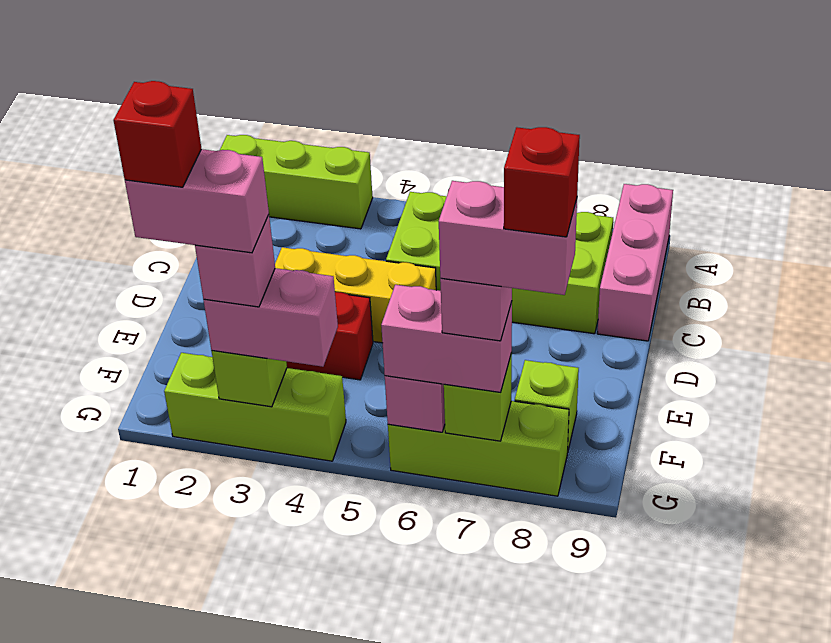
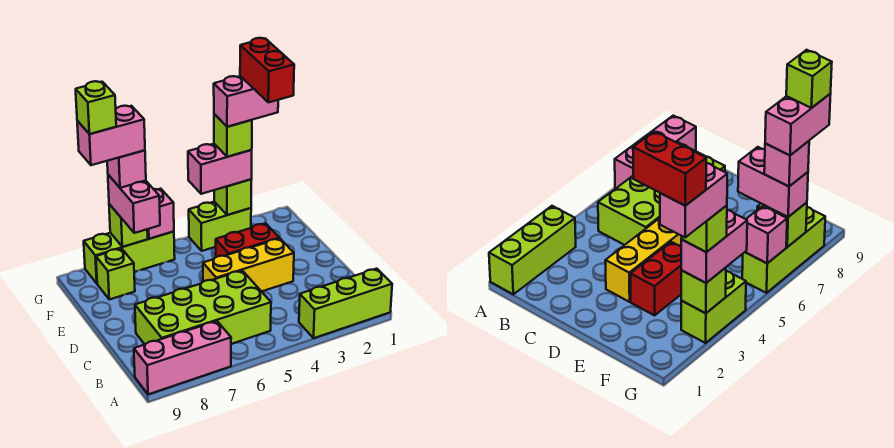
pink brick A9:C9 level 1 -> pink brick A7:A9 level 1
lime brick G2:G4 level 1 -> lime brick G3:G4 level 1
red brick G2 level 6 -> red brick F2:G2 level 6
pink brick G3 level 4 -> lime brick G3 level 4
pink brick G6:G7 level 3 -> pink brick F7:G7 level 3
red brick G8 level 6 -> lime brick G8 level 6

